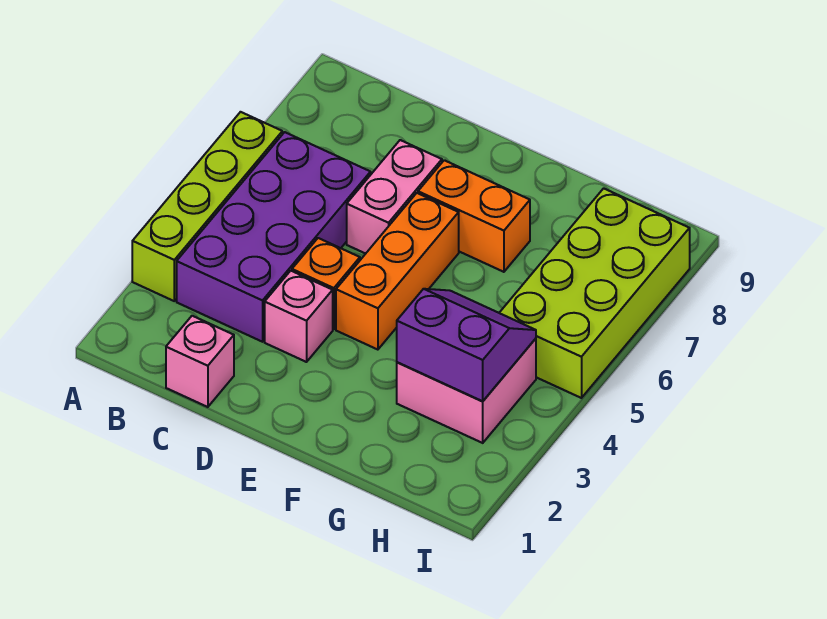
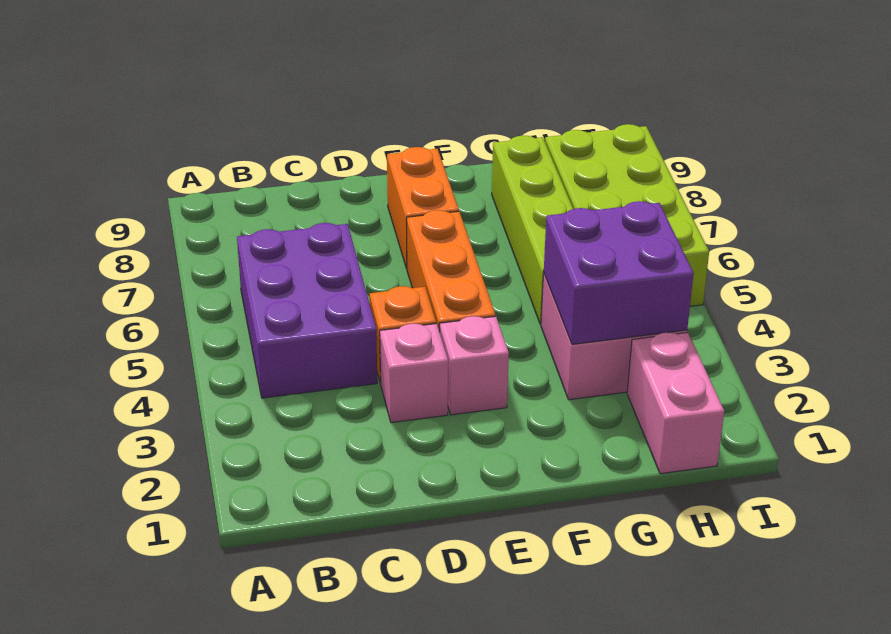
lime brick A3:A6 level 1 -> lime brick G5:G8 level 1
purple brick B3:C6 level 1 -> purple brick B4:C6 level 1
pink brick C1 level 1 -> pink brick E3 level 1
pink brick D6:D7 level 1 -> pink brick H1:H2 level 1
orange brick E7:F7 level 1 -> orange brick E7:E8 level 1
purple slope G3:H4 level 2 top 3 -> purple brick G3:H4 level 2

